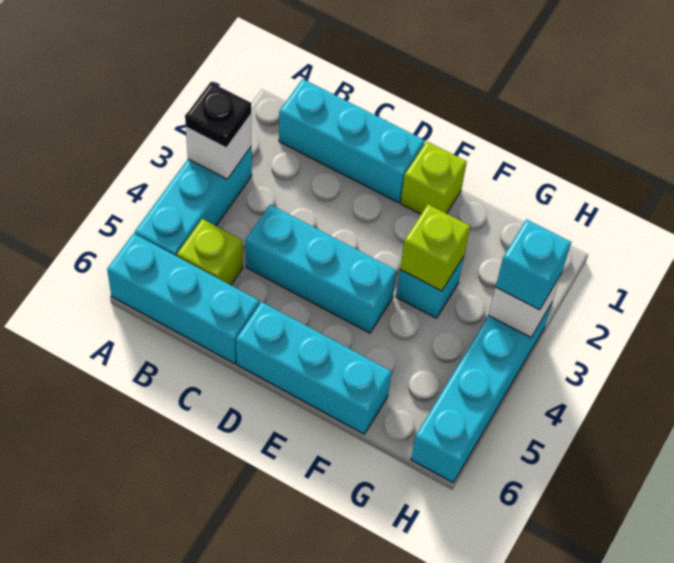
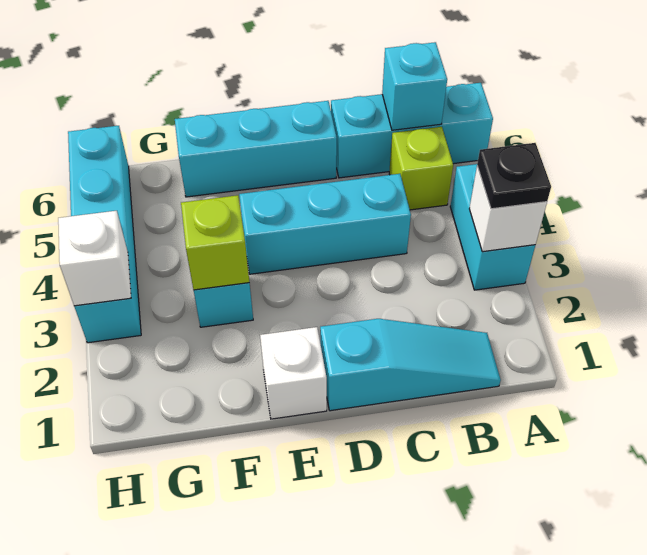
cyan brick A3:A5 level 1 -> cyan brick A3:A4 level 1
cyan brick B1:D1 level 1 -> cyan slope B1:D1 level 1 top D
lime brick E1 level 1 -> white brick E1 level 1
cyan brick H3 level 3 -> cyan brick B6 level 2

